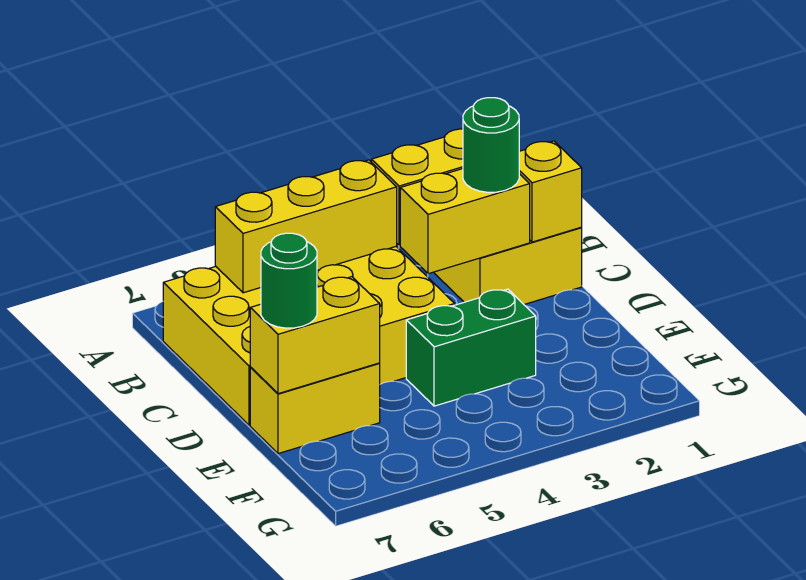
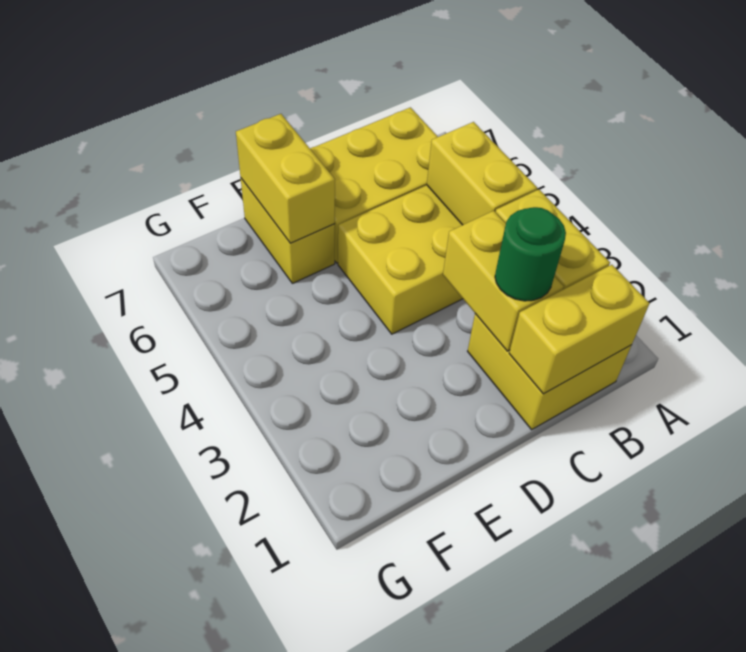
yellow brick B4:B6 level 2 -> yellow brick B4:B5 level 2
yellow brick C1 level 2 -> yellow brick B1:C1 level 2
green brick E3:E4 level 1 -> none
green round brick E7 level 3 -> none

